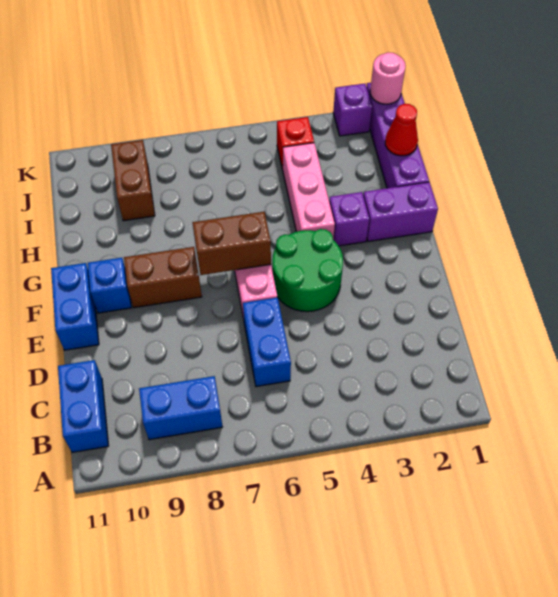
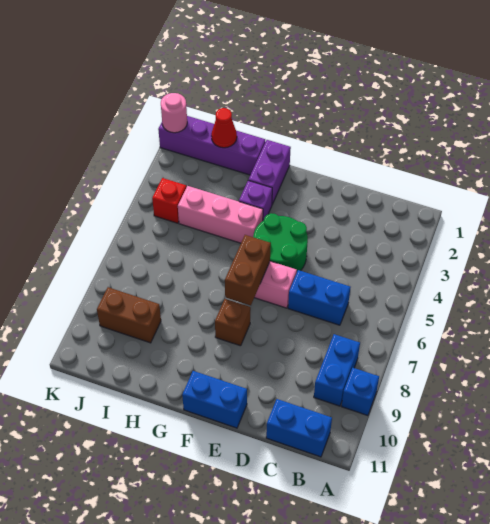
brown brick F8:F9 level 1 -> brown brick F8 level 1
blue brick F10 level 1 -> blue brick A9 level 1
purple brick K2 level 1 -> none

